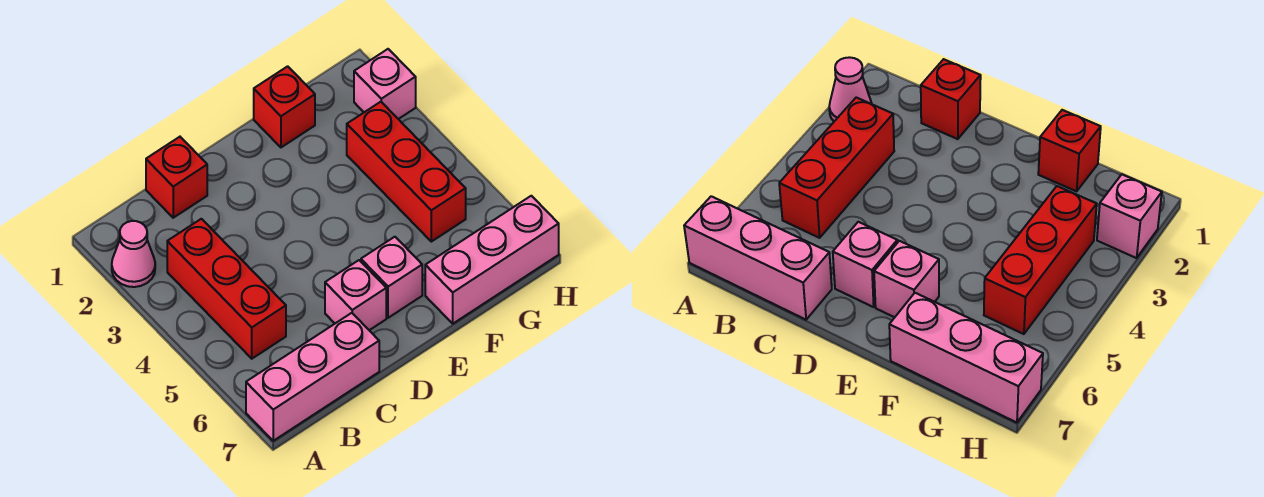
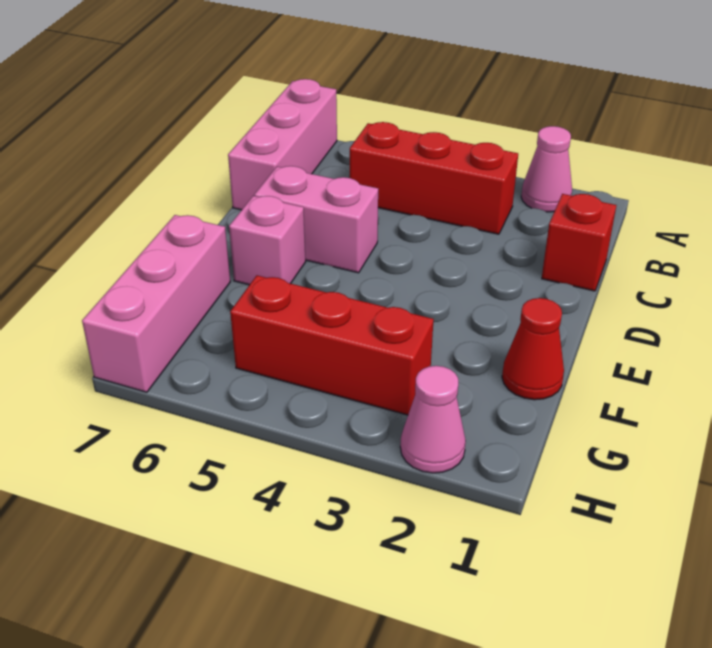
pink brick D6 level 1 -> pink brick D5:D6 level 1
red brick F1 level 1 -> red cone F1 level 1
pink brick H2 level 1 -> pink cone H2 level 1

